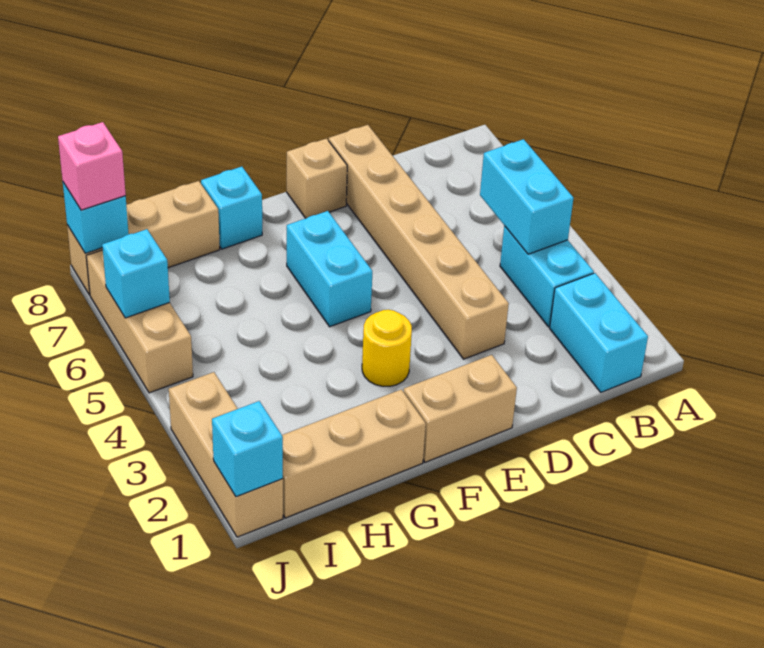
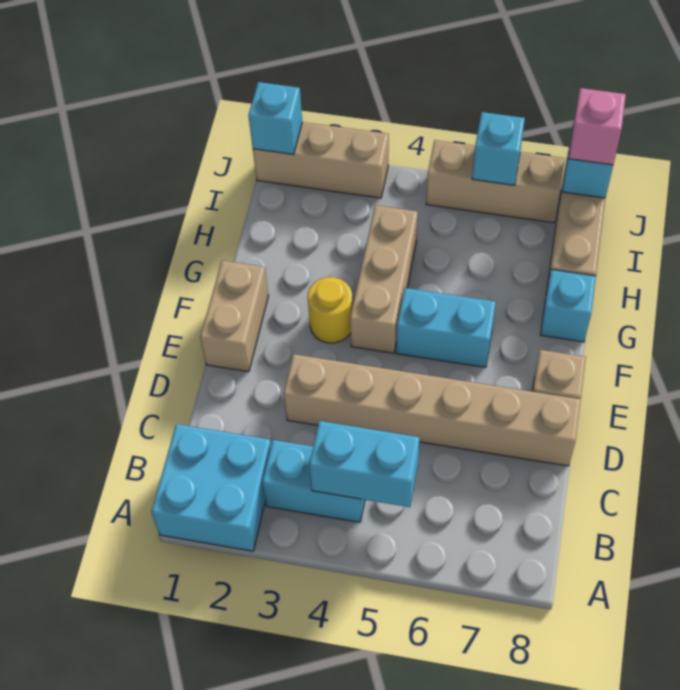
cyan brick B1:B2 level 1 -> cyan brick A1:B2 level 1
tan brick G1:I1 level 1 -> tan brick F4:H4 level 1

